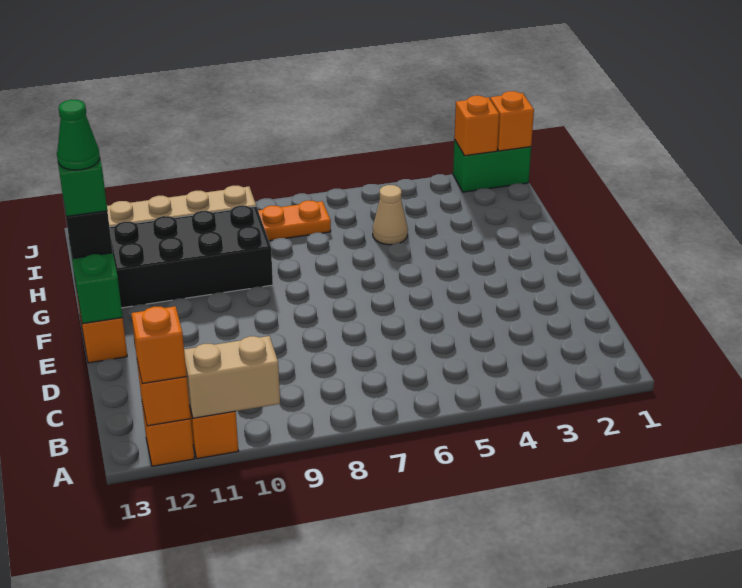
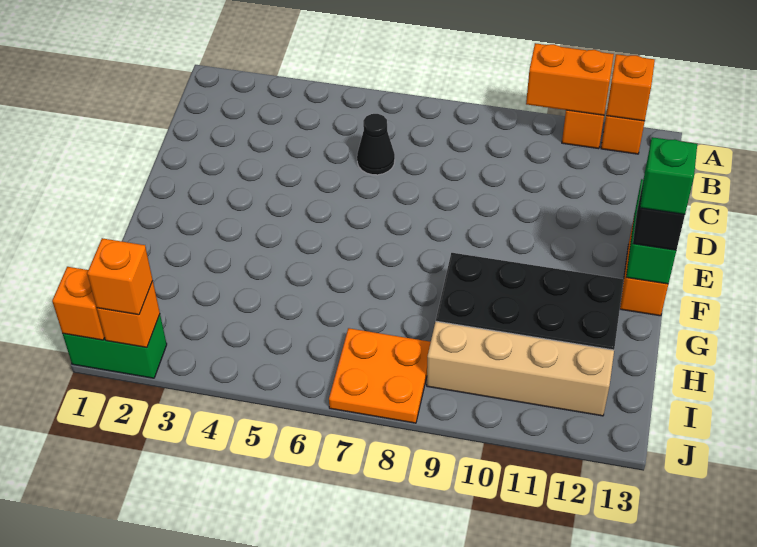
tan brick A10:A11 level 2 -> orange brick A10:A11 level 2
orange brick A12 level 3 -> orange brick J2 level 3
none -> black cone C6 level 1
green cone F13 level 5 -> none
tan cone H5 level 1 -> none
orange plate I7:I8 level 1 -> orange plate I7:J8 level 1

